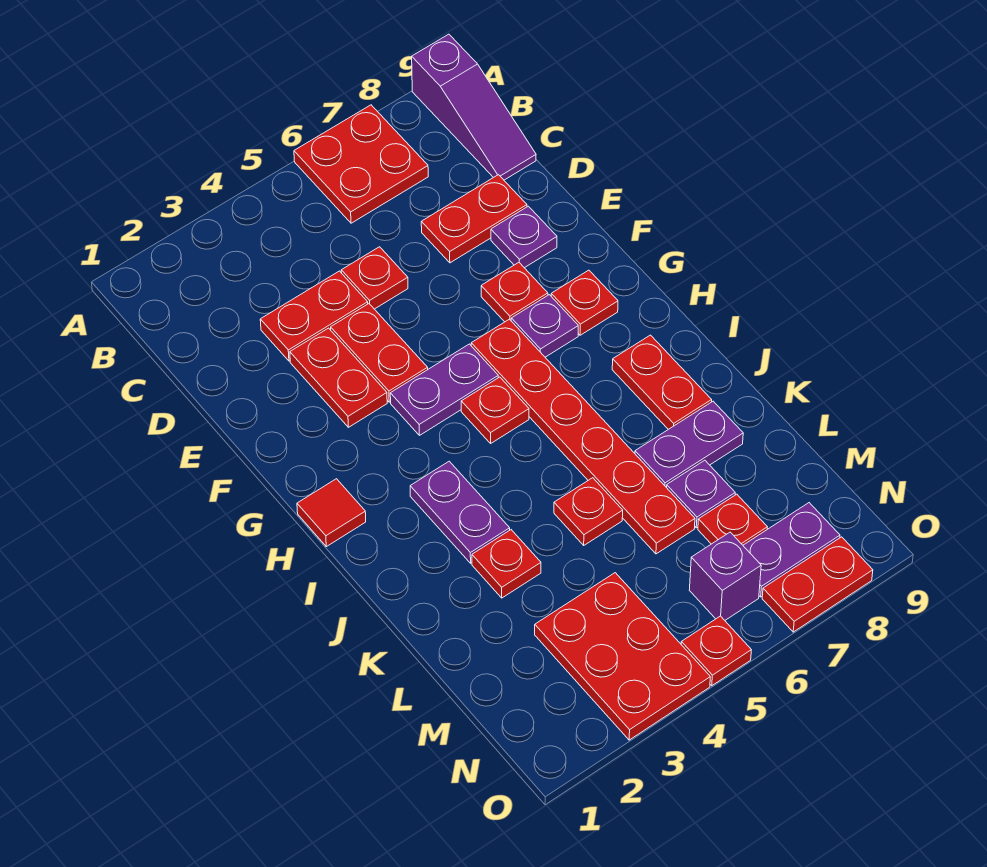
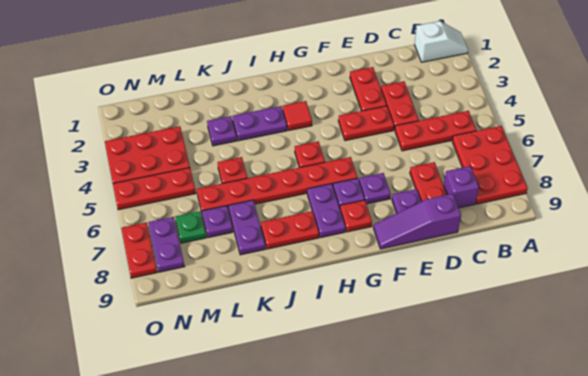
none -> white slope A1:B1 level 1 top B
red plate A6:B7 level 1 -> red plate A6:B8 level 1
purple slope A9:C9 level 1 top A -> purple slope D9:F9 level 1 top D
red plate D5 level 1 -> red plate B5:D5 level 1
red plate E3:F3 level 1 -> red plate E2:E3 level 1
red plate F7 level 1 -> purple plate F7 level 1
purple plate G4:G5 level 1 -> purple plate H7:H8 level 1
red tile H1 level 1 -> red tile H3 level 1
red plate K3 level 1 -> purple plate K3 level 1
red plate M7 level 1 -> green plate M7 level 1
purple brick N6 level 1 -> purple brick C8 level 1
red plate O5 level 1 -> red plate M5:O5 level 1

